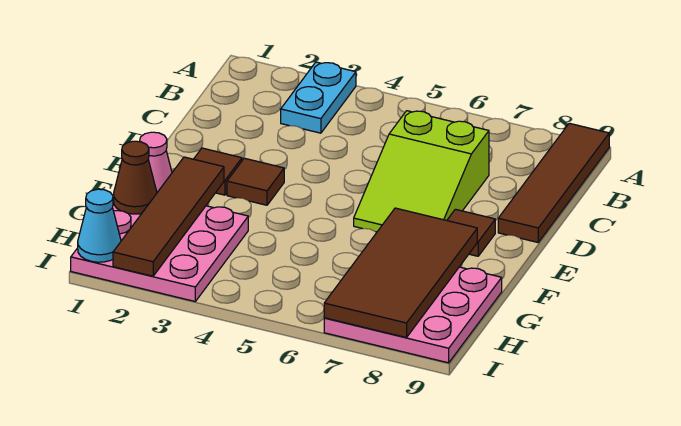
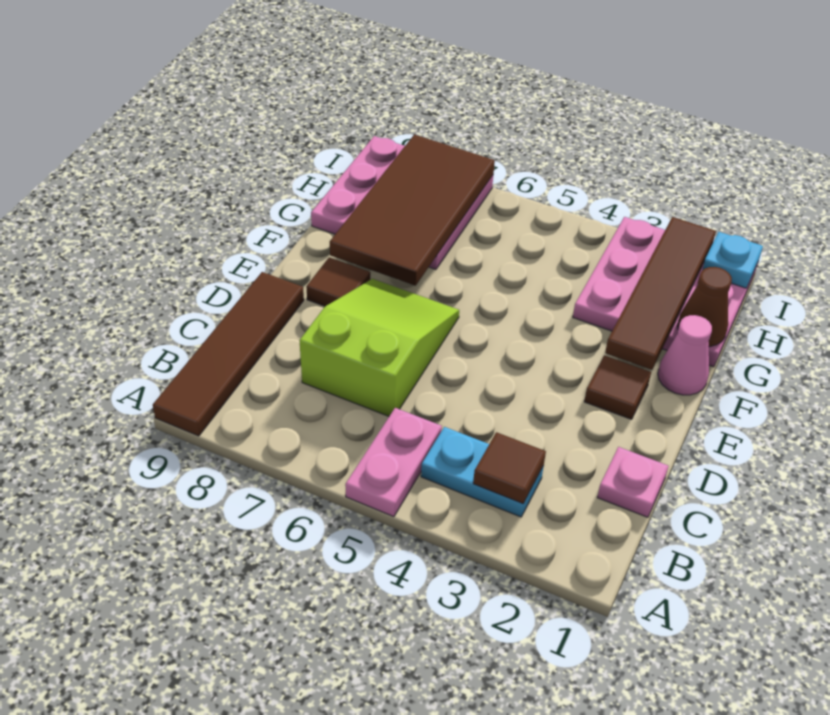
cyan plate A3:B3 level 1 -> cyan plate B3:B4 level 1
none -> pink plate A5:B5 level 1
none -> pink plate C1 level 1
brown tile E3 level 1 -> brown tile B3 level 2
cyan cone I1 level 2 -> cyan plate I1 level 2

